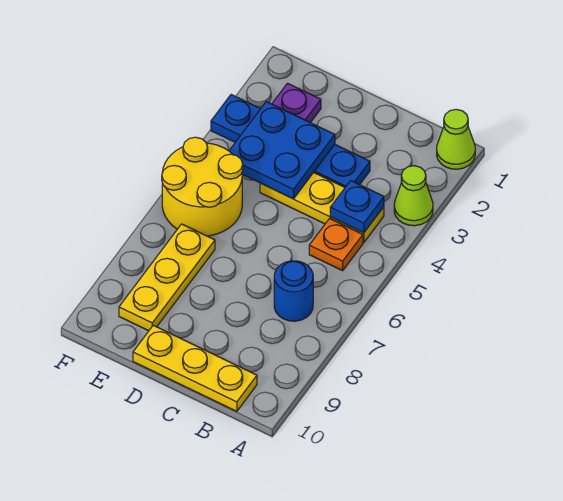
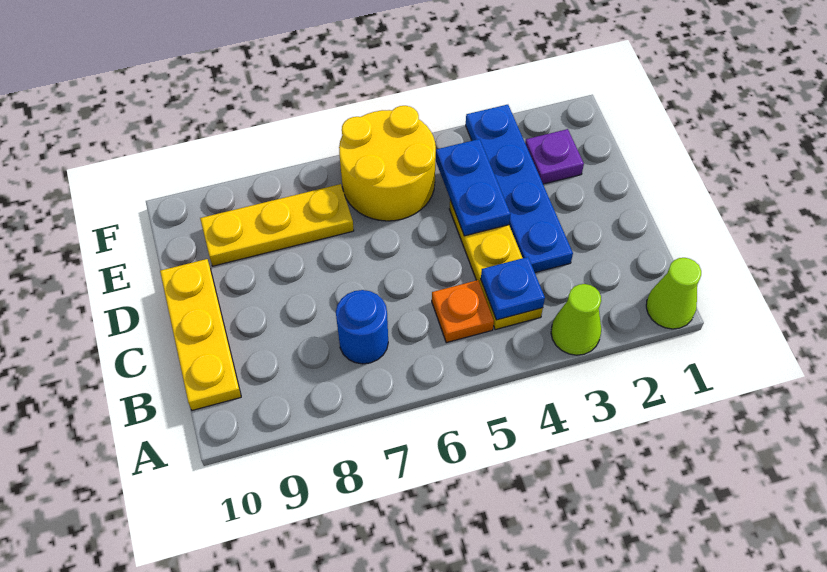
blue plate D3:E4 level 2 -> blue plate D4:E4 level 2

